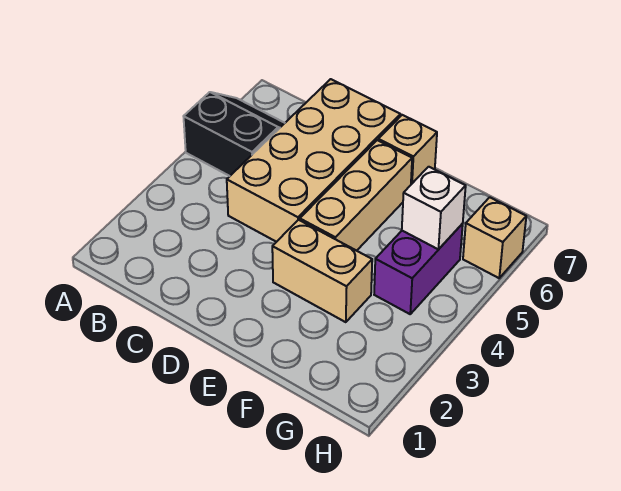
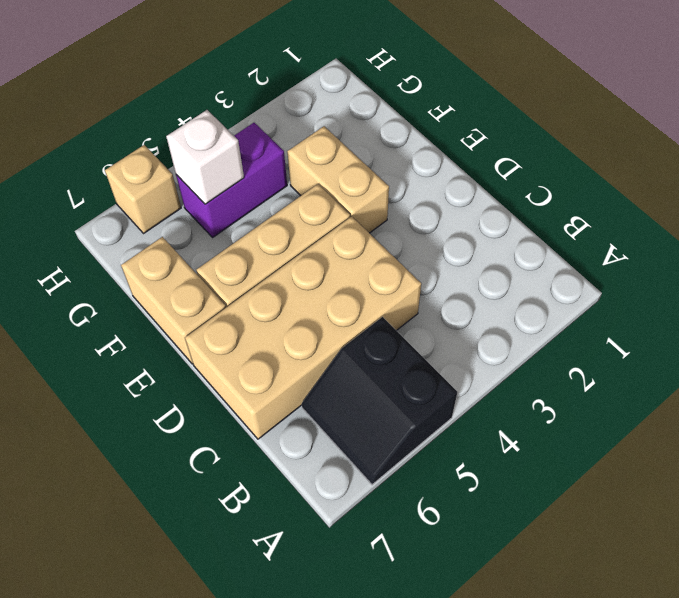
tan brick E7 level 1 -> tan brick E7:F7 level 1

